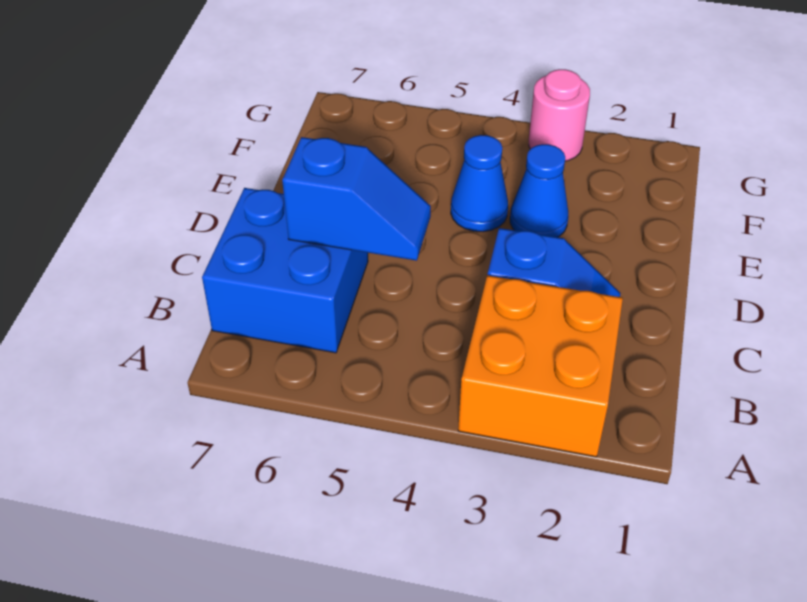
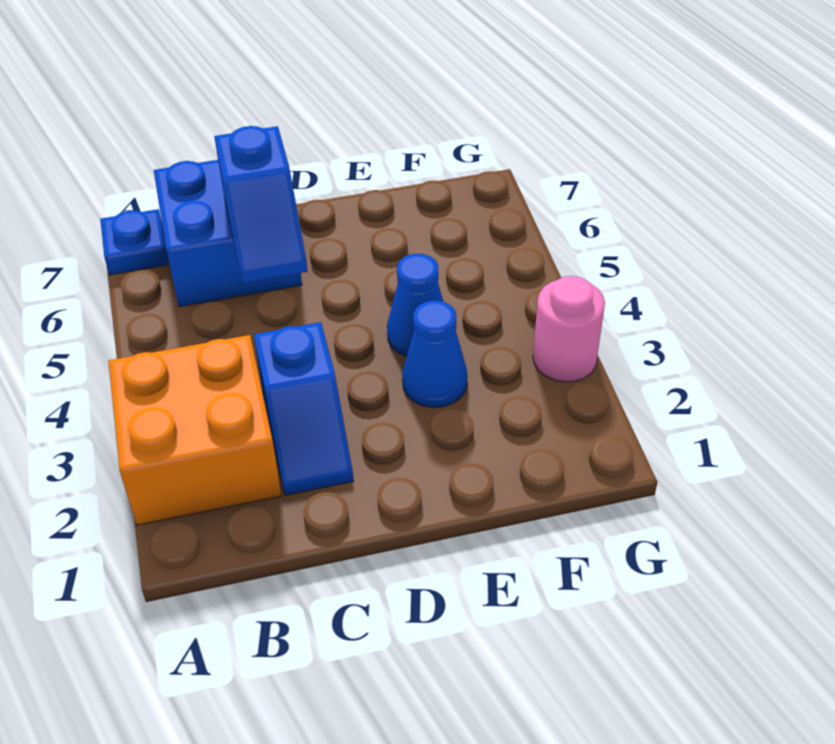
none -> blue plate A7 level 1

